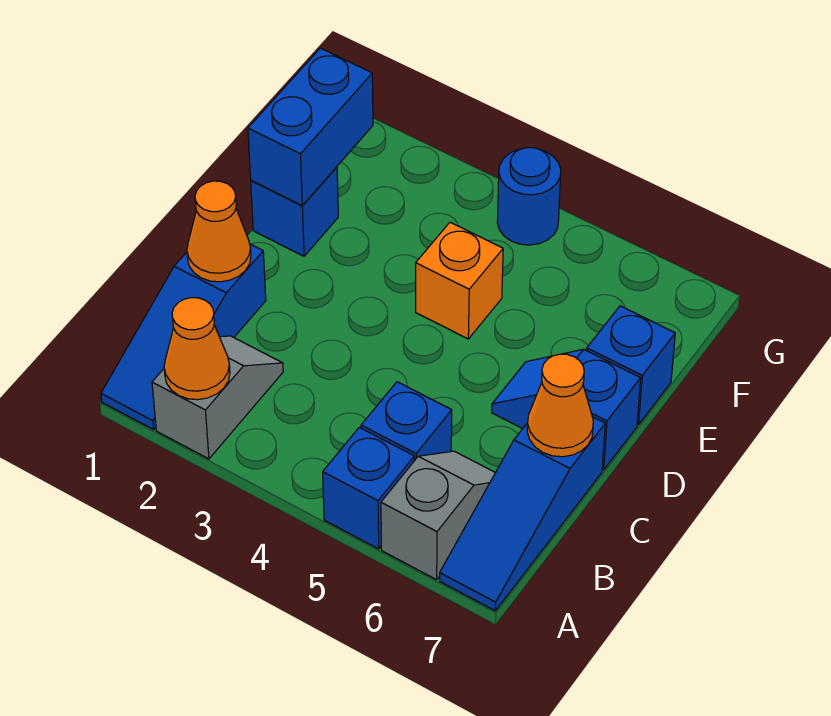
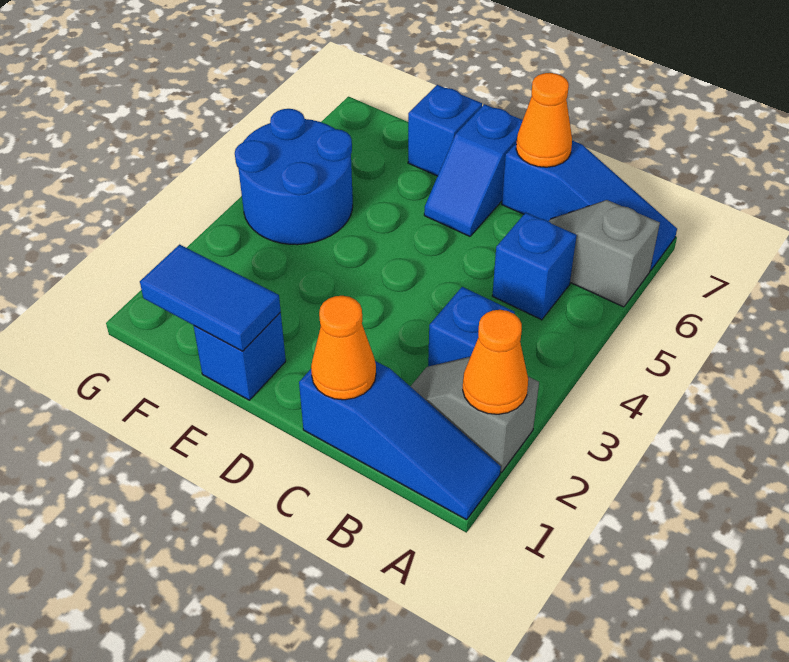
blue brick A5 level 1 -> blue brick B3 level 1
blue brick E1:F1 level 2 -> blue tile E1:F1 level 2
orange brick E4 level 1 -> none
blue round brick G4 level 1 -> blue round brick F4:G5 level 1

